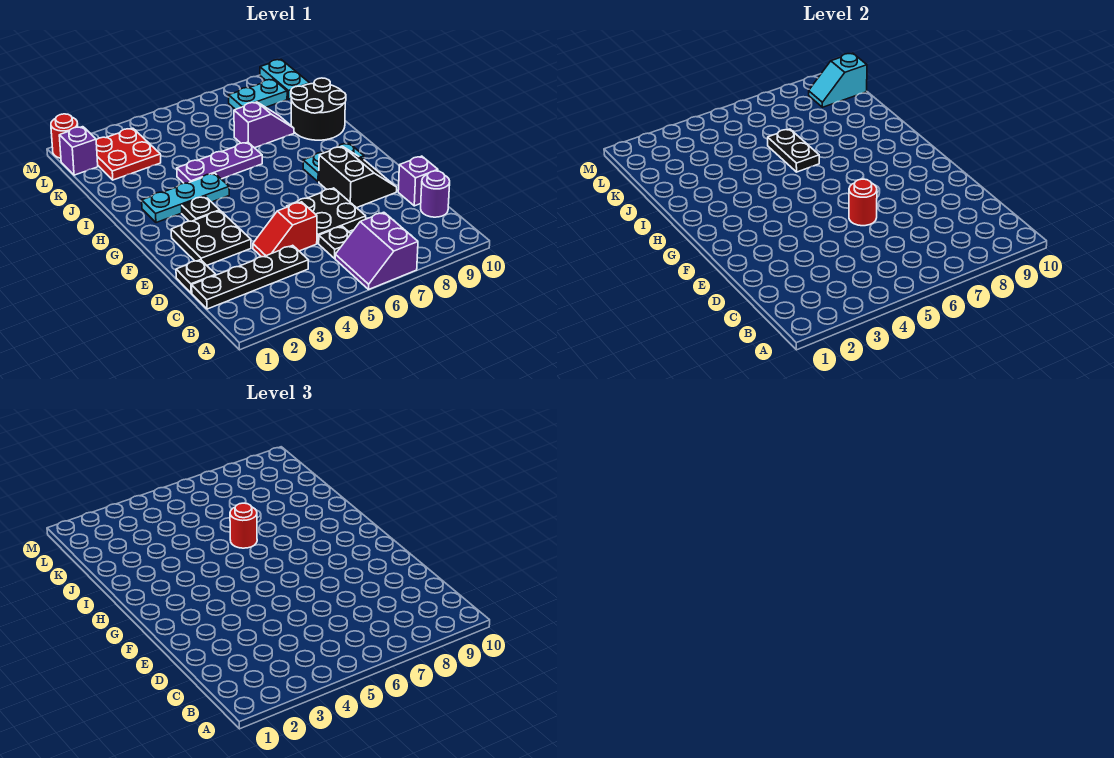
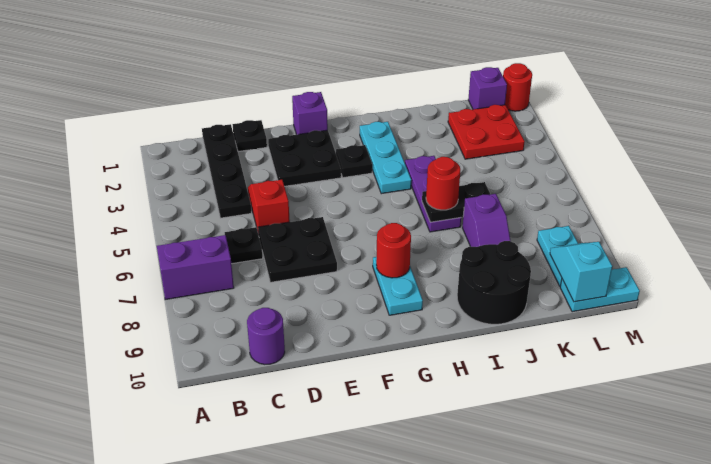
purple brick D10 level 1 -> purple brick F1 level 1
red round brick E6 level 2 -> red round brick G8 level 2
black slope E8:F9 level 1 top 8 -> none

